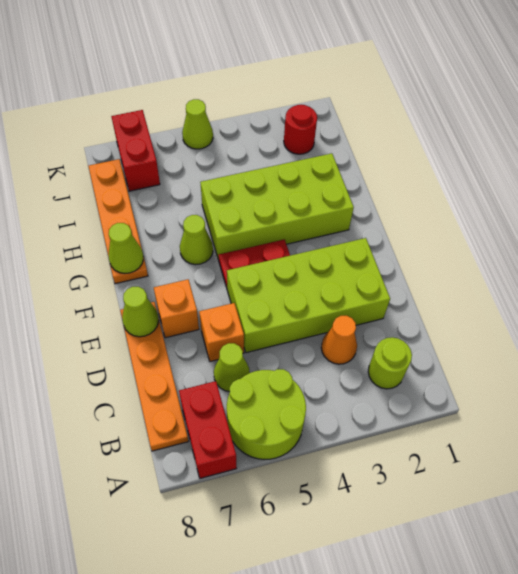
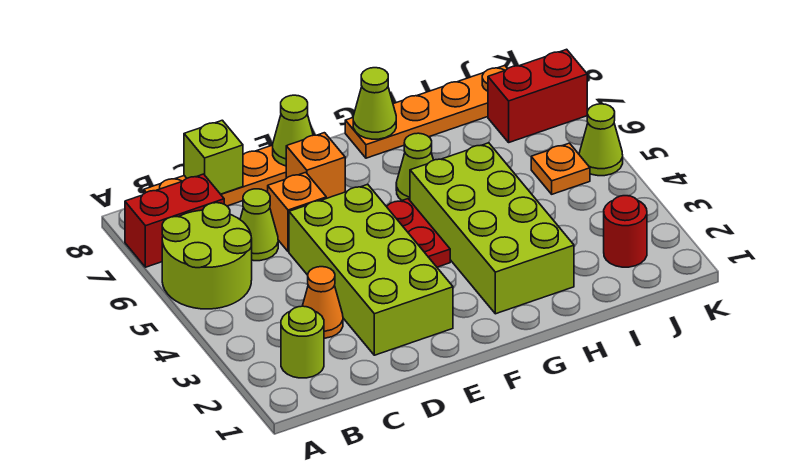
none -> lime brick C8 level 2
none -> orange plate J5 level 1

